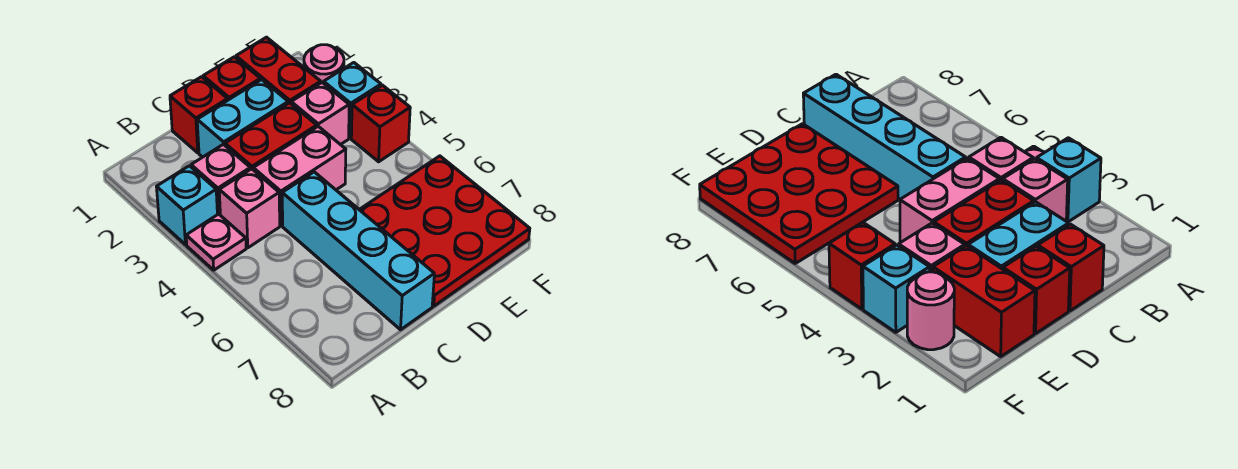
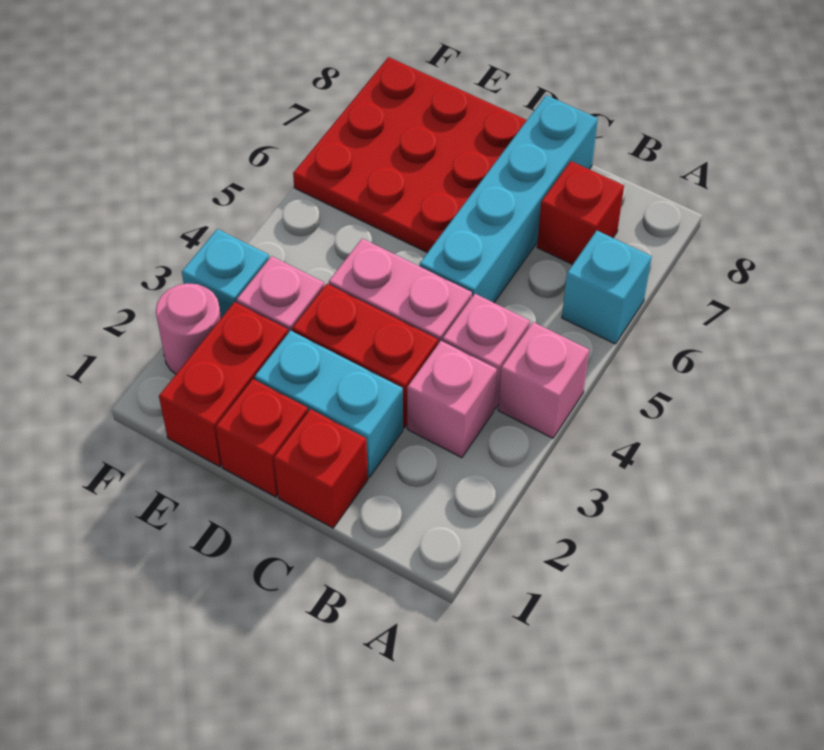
cyan brick A3 level 1 -> cyan brick A6 level 1
pink plate A4 level 1 -> pink brick A4 level 1
red brick F4 level 1 -> red brick B7 level 1

